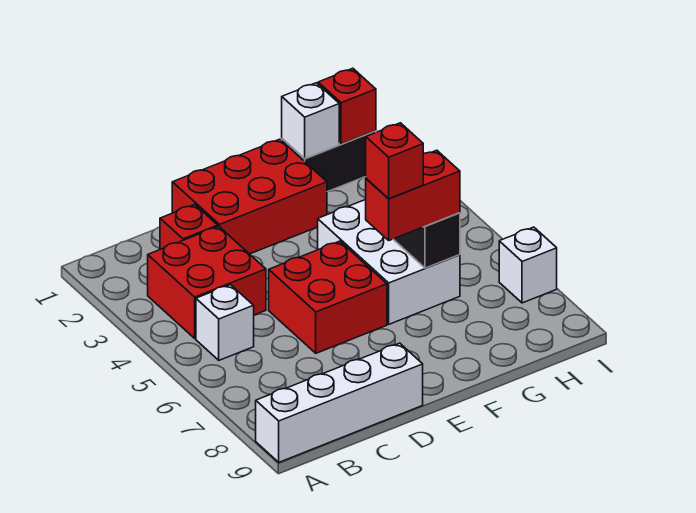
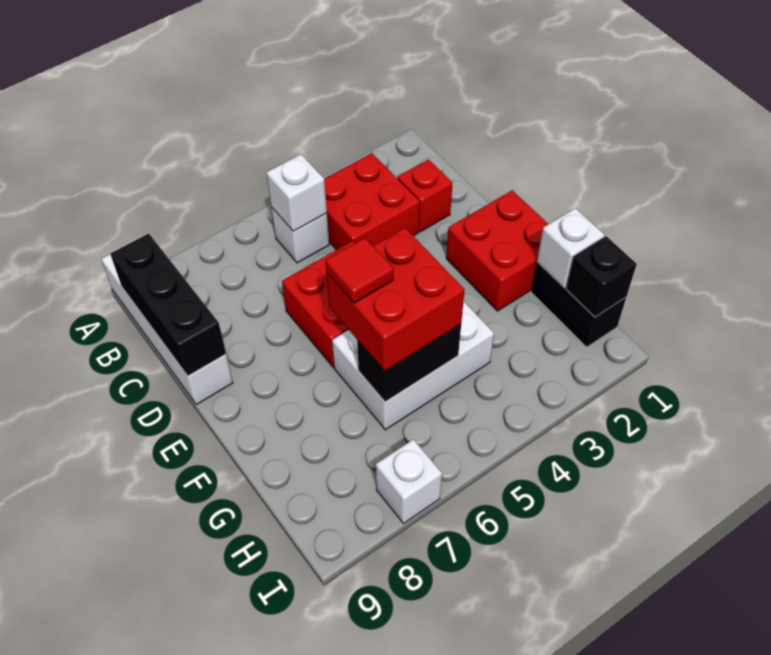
none -> white brick B5 level 2
none -> black brick B9:D9 level 2
red brick D1:F2 level 1 -> red brick E1:F2 level 1
red brick F6:G6 level 3 -> red brick F5:G6 level 3
red brick F6 level 4 -> red tile F6 level 4
red brick H1 level 2 -> black brick H1 level 2

